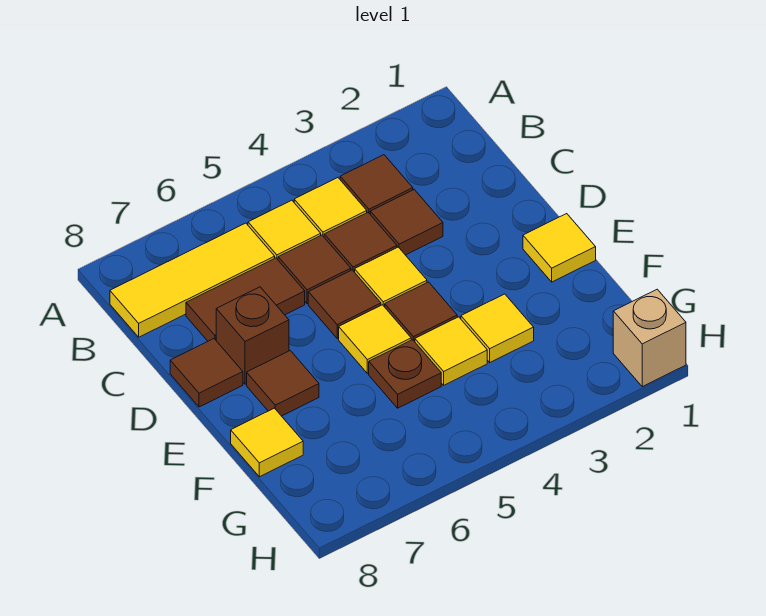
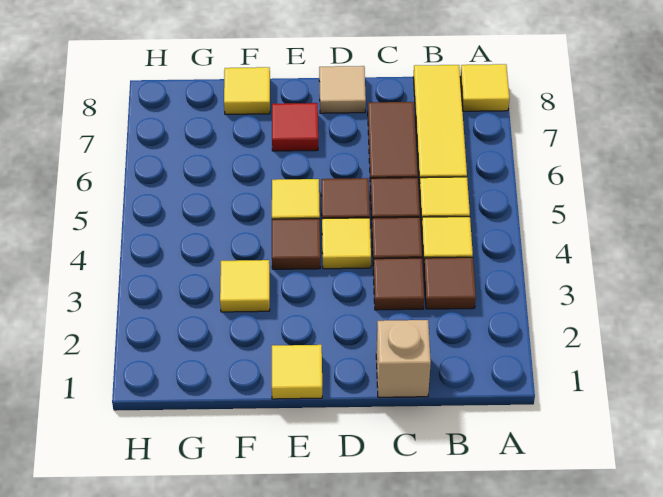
brown brick D7 level 1 -> none
brown tile D8 level 1 -> tan tile D8 level 1
brown tile E7 level 1 -> red tile E7 level 1
yellow tile F4 level 1 -> yellow tile A8 level 1
brown plate F5 level 1 -> none
tan brick H1 level 1 -> tan brick C1 level 1

